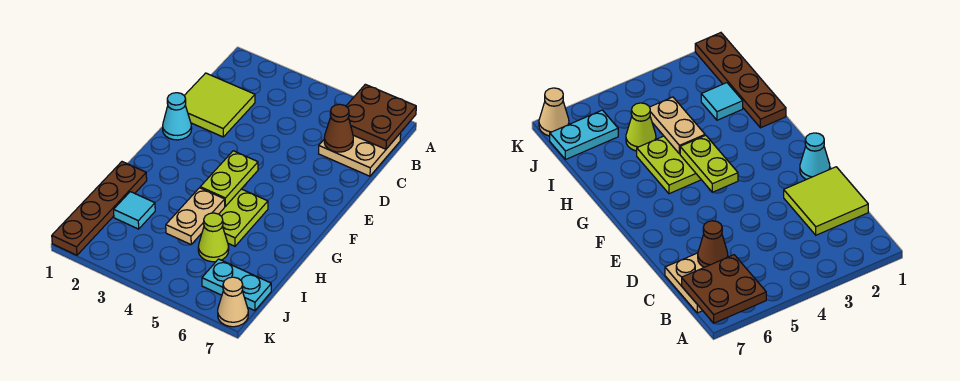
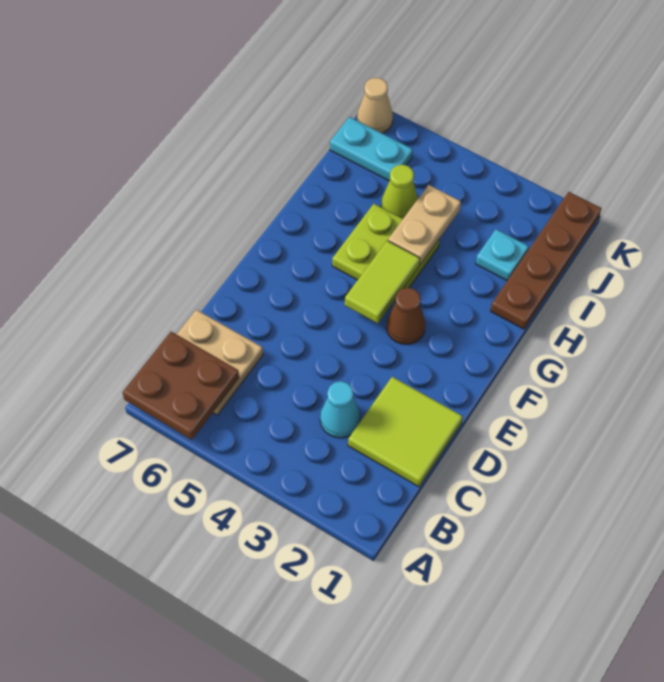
brown cone C6 level 2 -> brown cone F3 level 1
cyan cone E1 level 1 -> cyan cone C3 level 1
lime plate F4:G4 level 2 -> lime tile F4:G4 level 2
cyan tile I2 level 1 -> cyan plate I2 level 1

